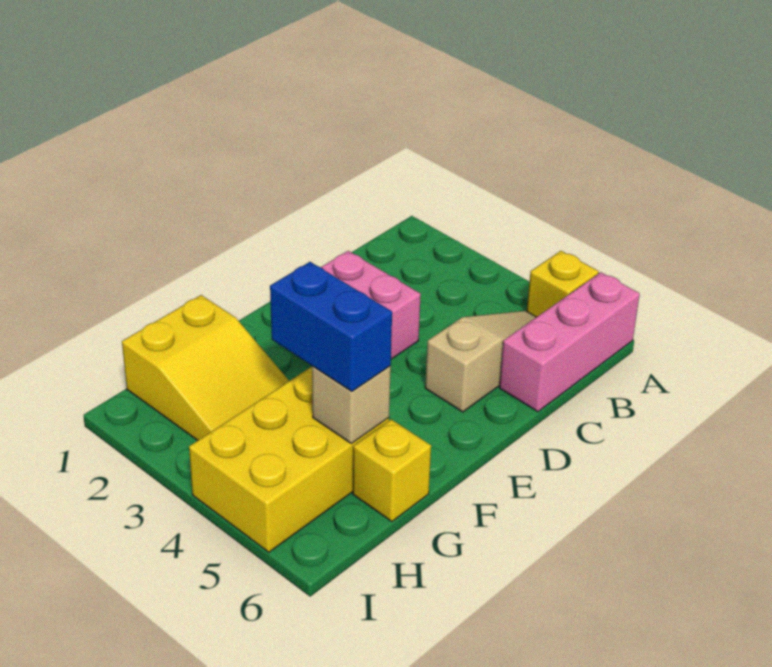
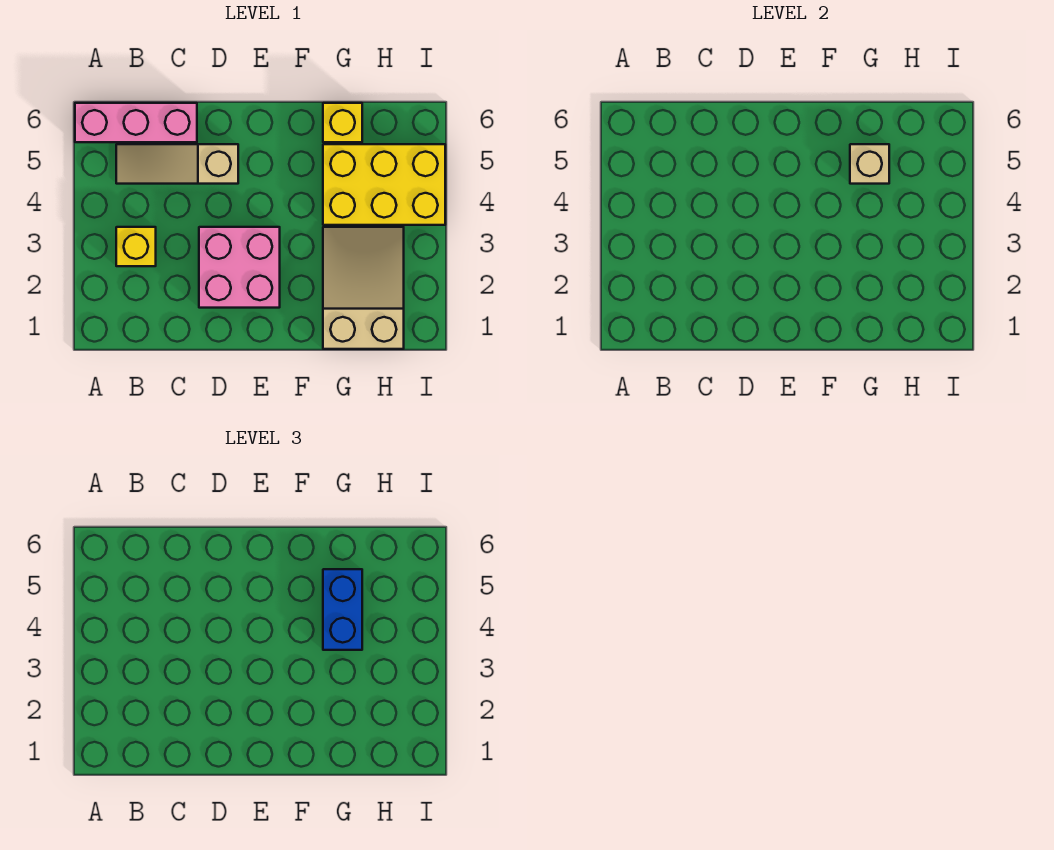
yellow brick A5 level 1 -> yellow brick B3 level 1
yellow slope G1:H3 level 1 top 1 -> tan slope G1:H3 level 1 top 1

